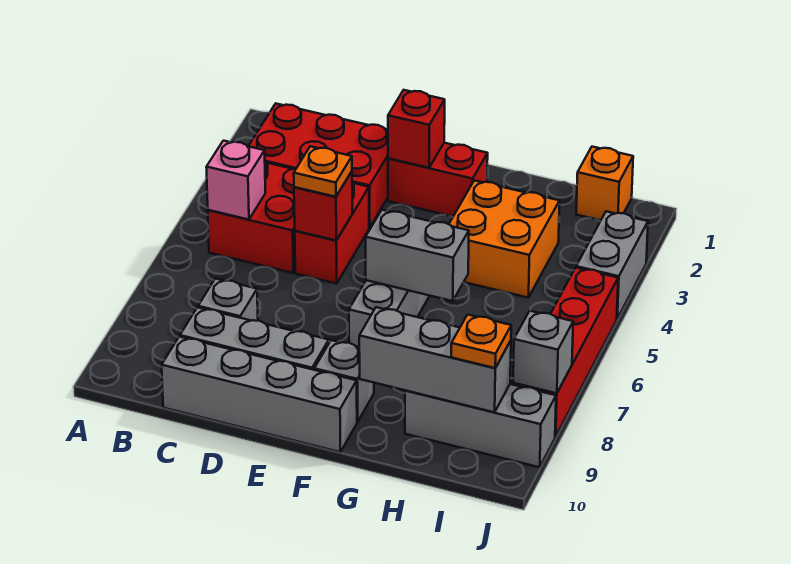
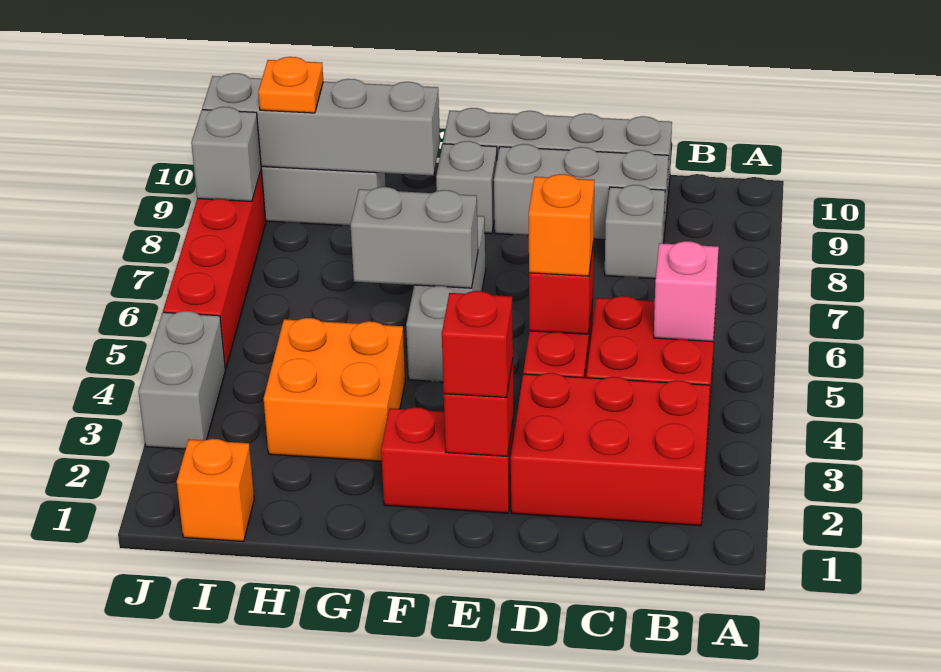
orange plate D5 level 3 -> orange brick D5 level 3
none -> red brick E2 level 3
grey brick G9:I9 level 2 -> grey brick G9:J9 level 2

